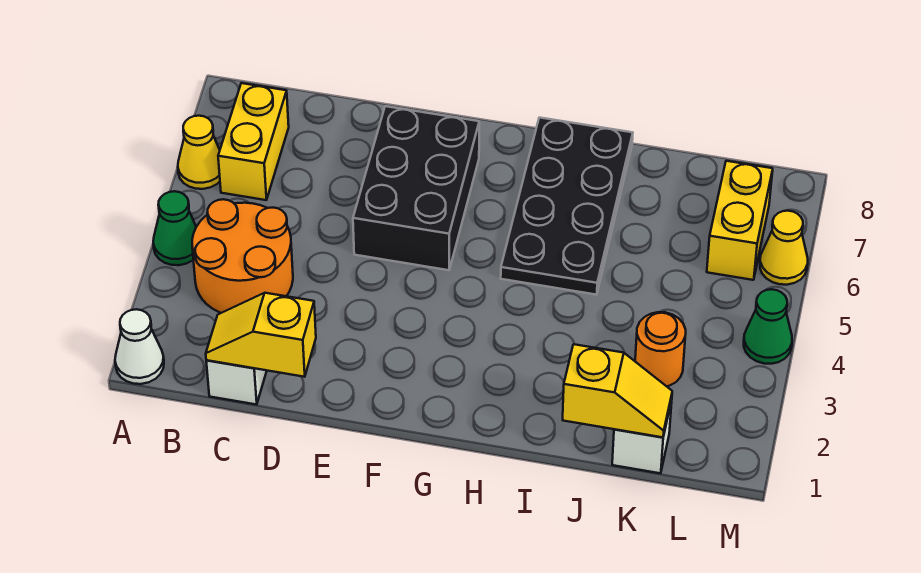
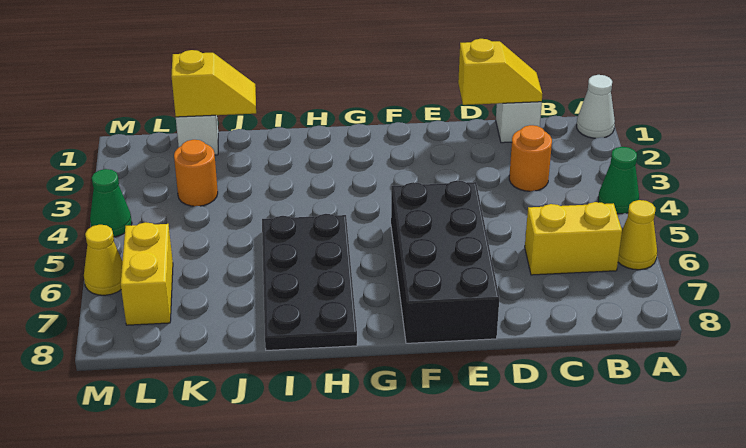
orange round brick B3:C4 level 1 -> orange round brick C3 level 1
yellow brick B6:B7 level 1 -> yellow brick B6:C6 level 1
black brick E5:F7 level 1 -> black brick E5:F8 level 1
yellow slope J1:K1 level 2 top J -> yellow slope J1:K1 level 2 top K

